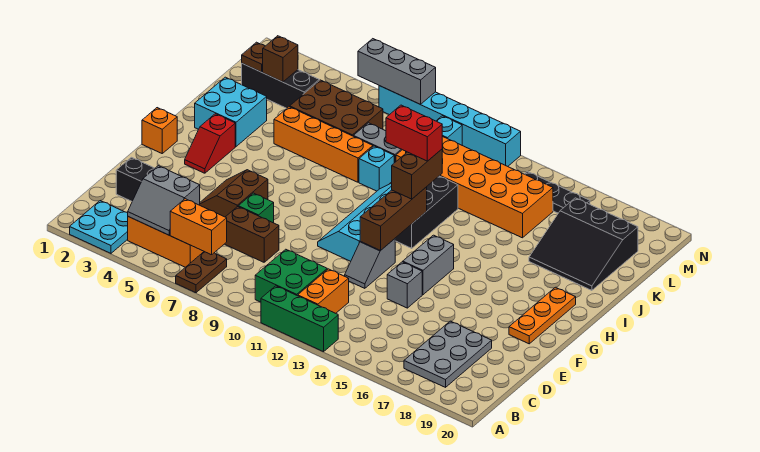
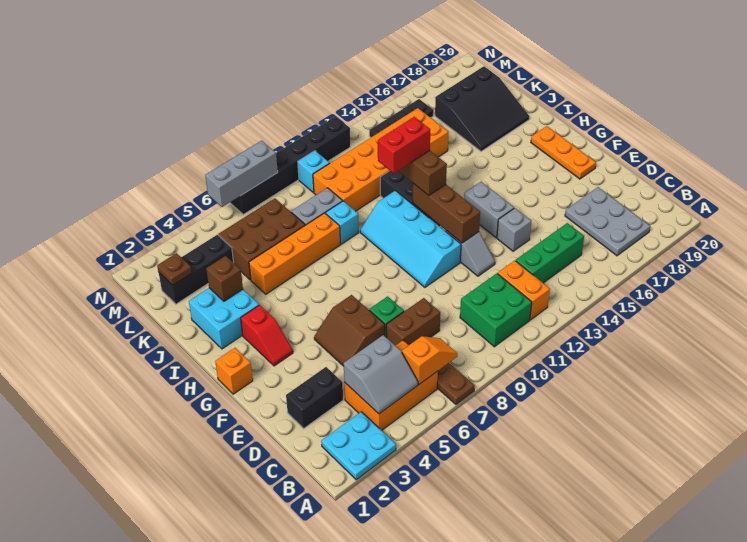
green brick A11:A13 level 1 -> green brick C13:C15 level 1
orange brick B6:B7 level 2 -> orange slope B6:B7 level 2 top 6
brown brick L3 level 2 -> brown brick J3 level 2
cyan brick N7:N12 level 1 -> black brick N7:N12 level 1

